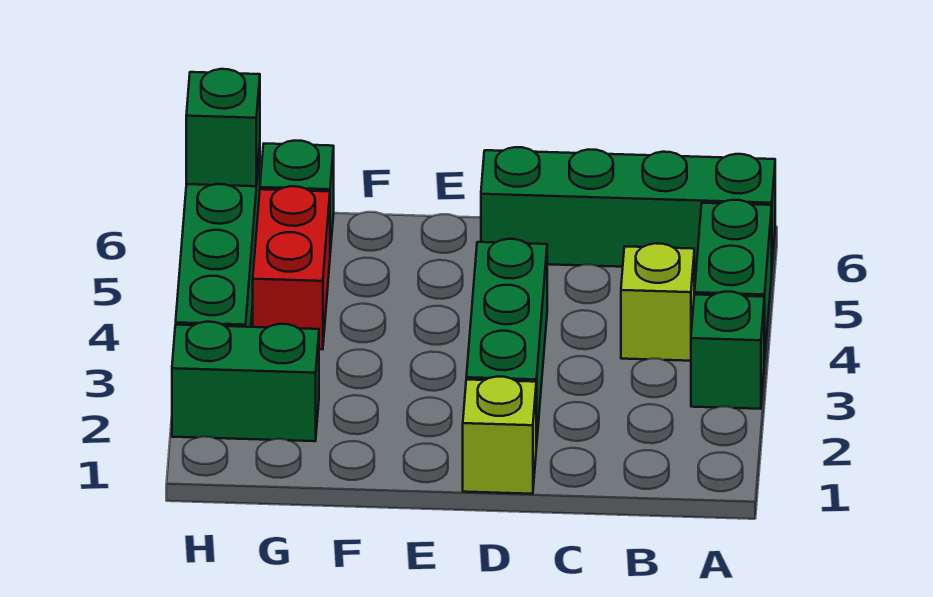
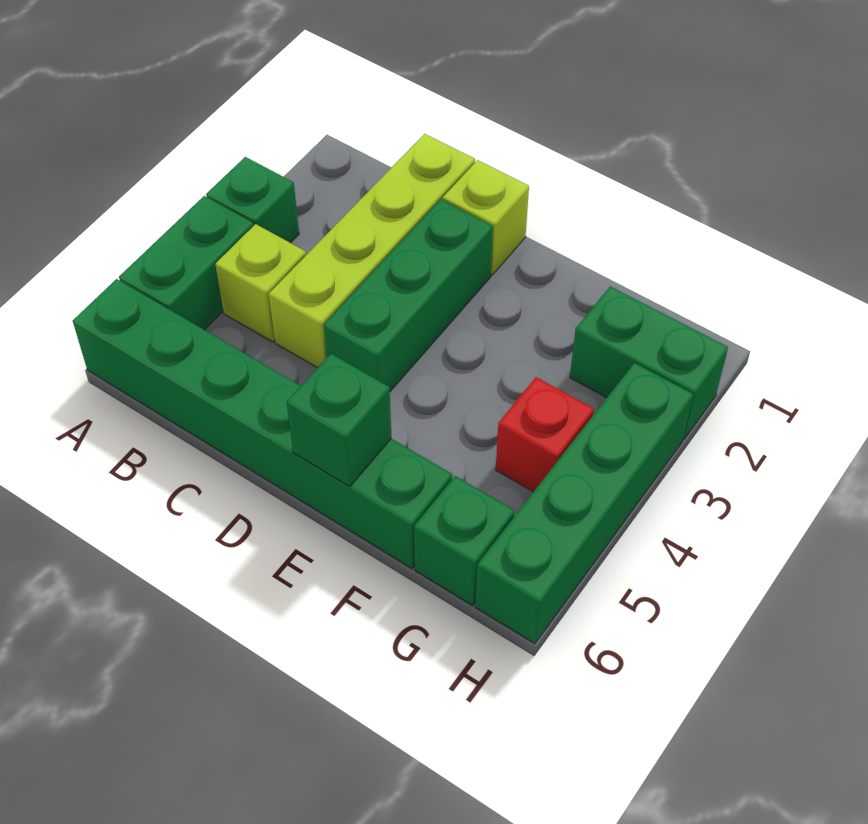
green brick A6:D6 level 1 -> green brick A6:F6 level 1
none -> lime brick C1:C4 level 1
red brick G4:G5 level 1 -> red brick G4 level 1
green brick H6 level 2 -> green brick E6 level 2

